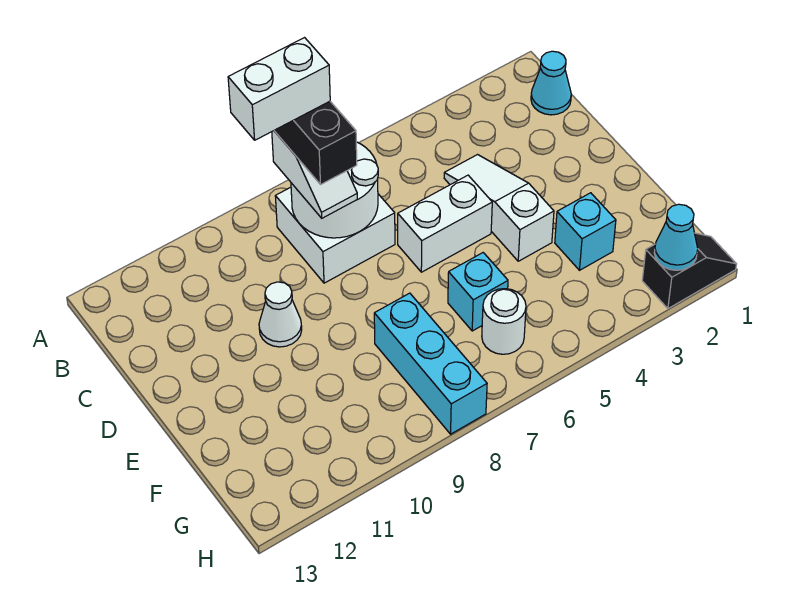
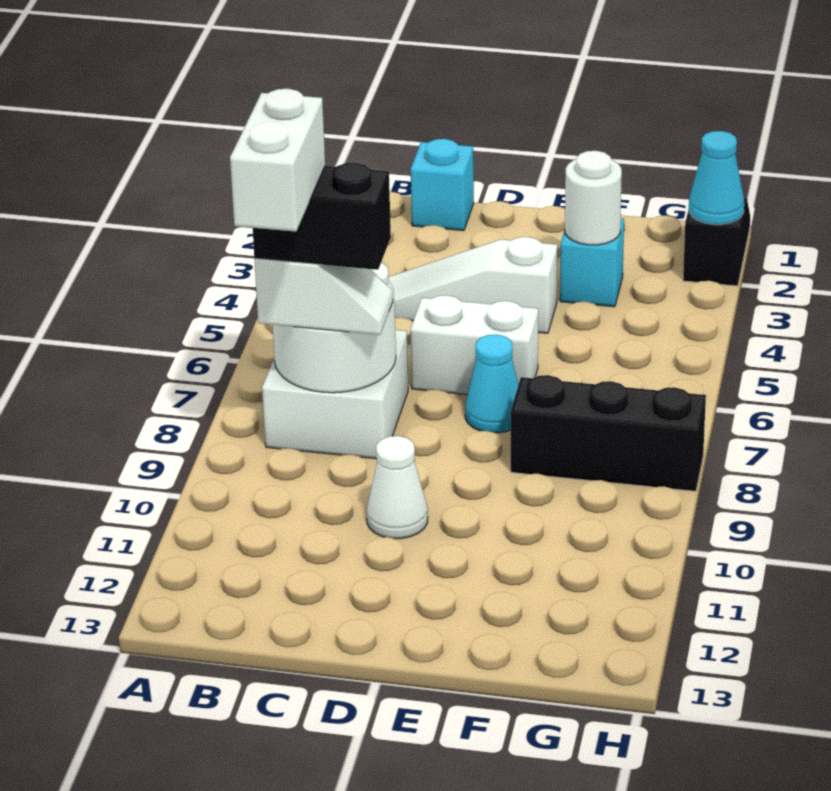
cyan cone B1 level 1 -> cyan cone E7 level 1
white brick D5:D6 level 1 -> white brick D6:E6 level 1
cyan brick F6 level 1 -> cyan brick C1 level 1
cyan brick F8:H8 level 1 -> black brick F8:H8 level 1
white round brick G6 level 1 -> white round brick F3 level 2

